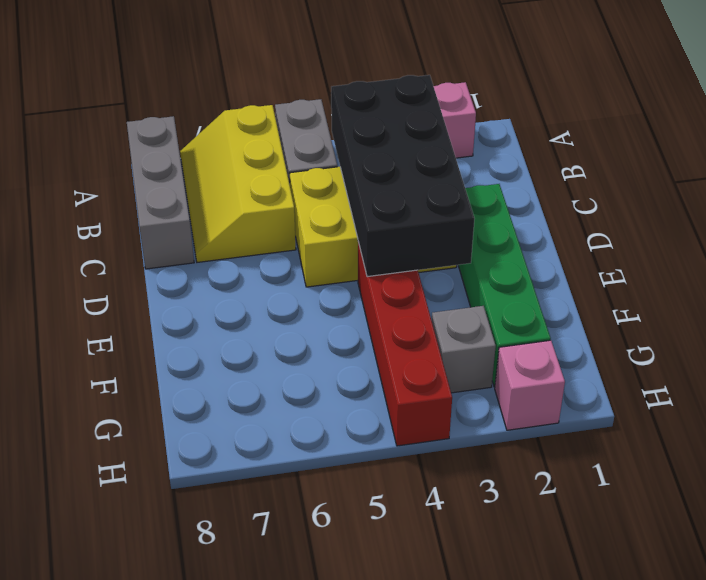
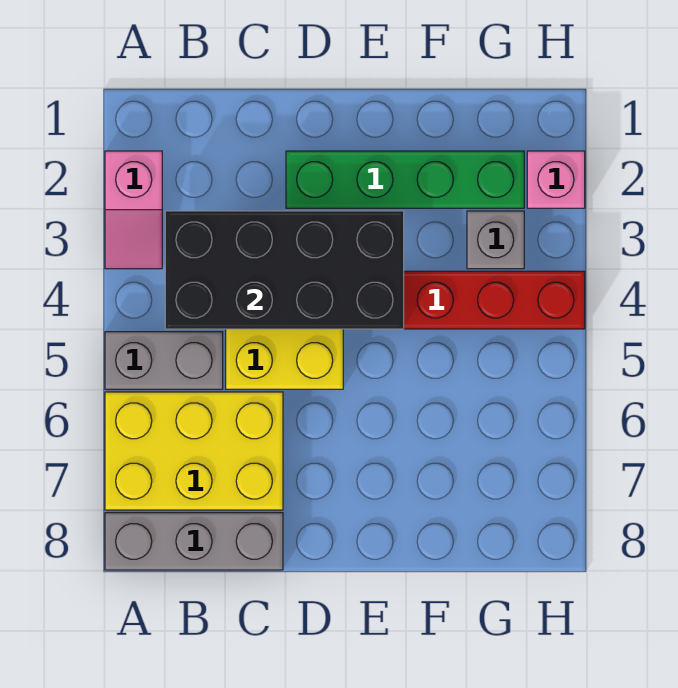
yellow slope A6:C7 level 1 top 6 -> yellow brick A6:C7 level 1

